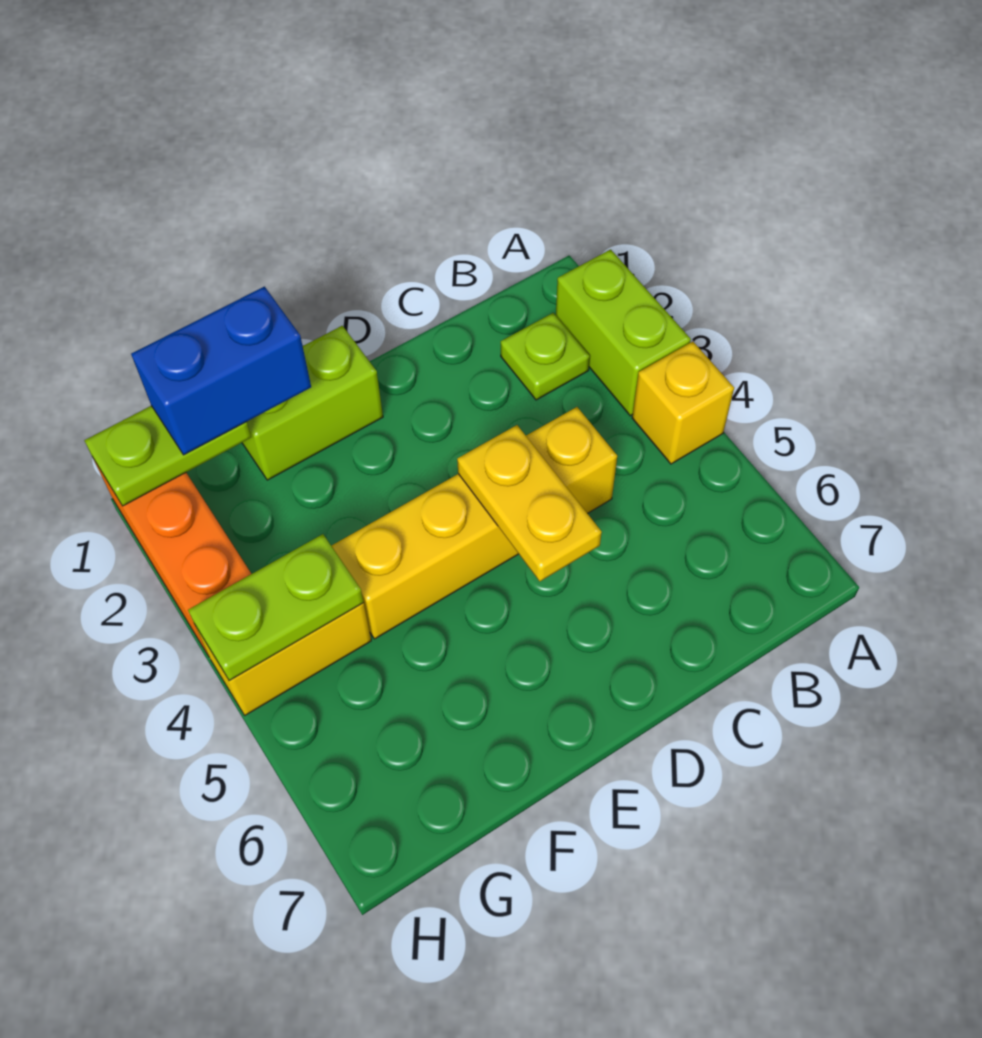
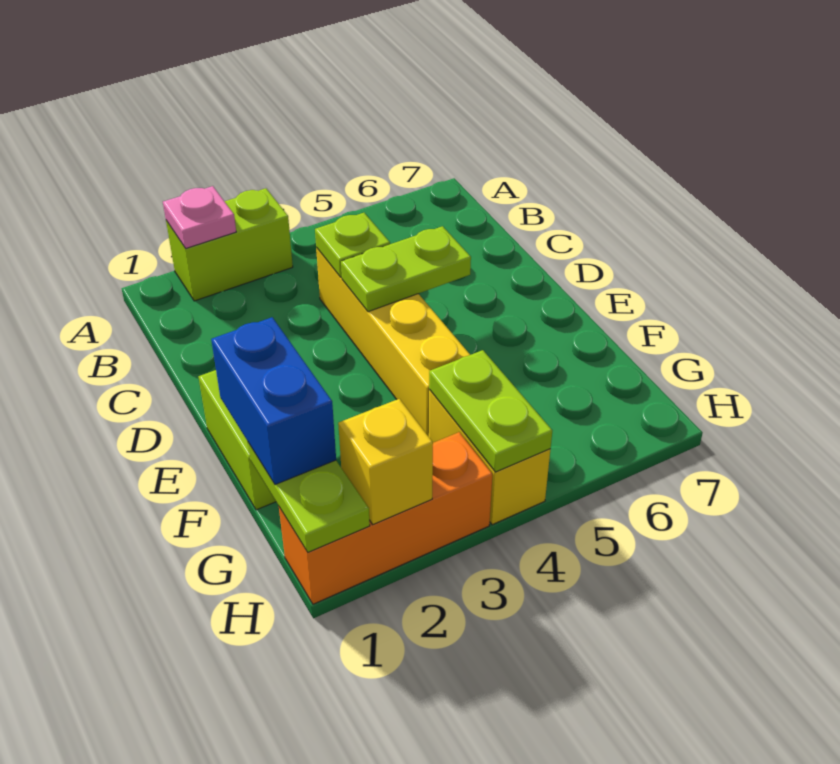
none -> pink plate A2 level 2
yellow brick A4 level 1 -> yellow brick H2 level 2
lime plate B2 level 1 -> lime plate C4 level 2
yellow plate D4:D5 level 2 -> lime plate D4:D5 level 2

